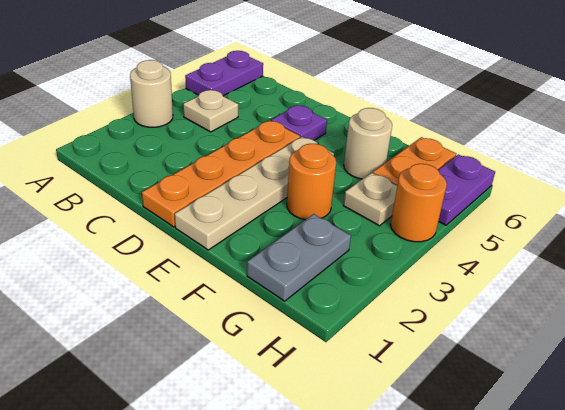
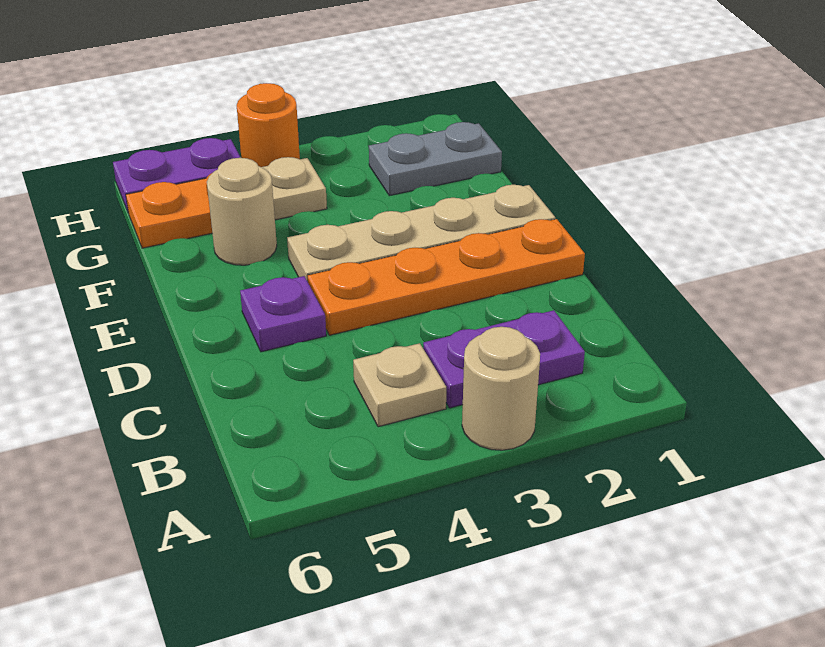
purple plate A5:A6 level 1 -> purple plate B2:B3 level 1
orange round brick F3 level 1 -> none

